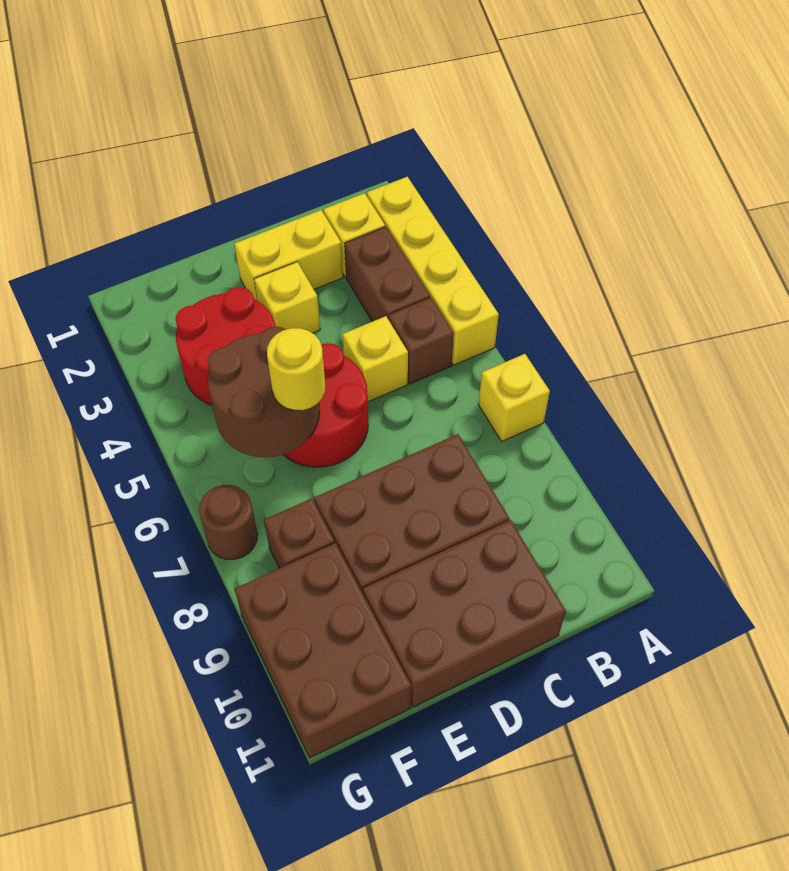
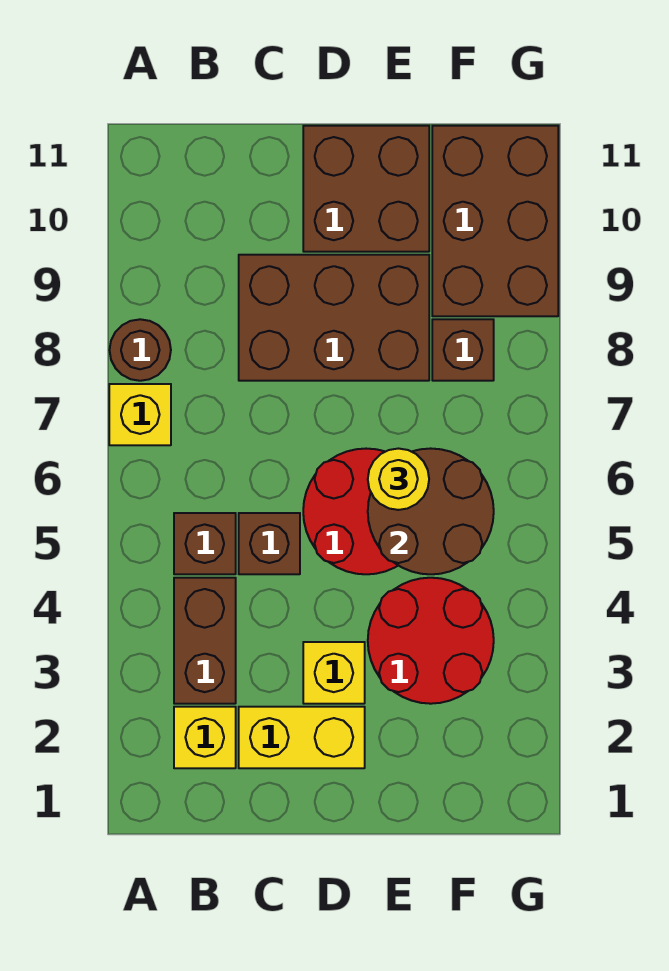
yellow brick A2:A5 level 1 -> none
yellow brick C5 level 1 -> brown brick C5 level 1
brown brick C10:E11 level 1 -> brown brick D10:E11 level 1
brown round brick G7 level 1 -> brown round brick A8 level 1

